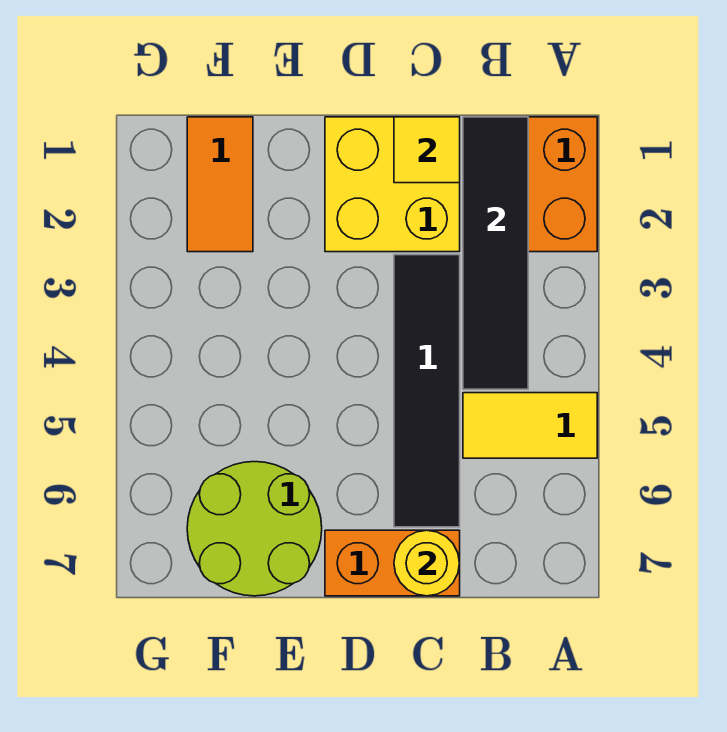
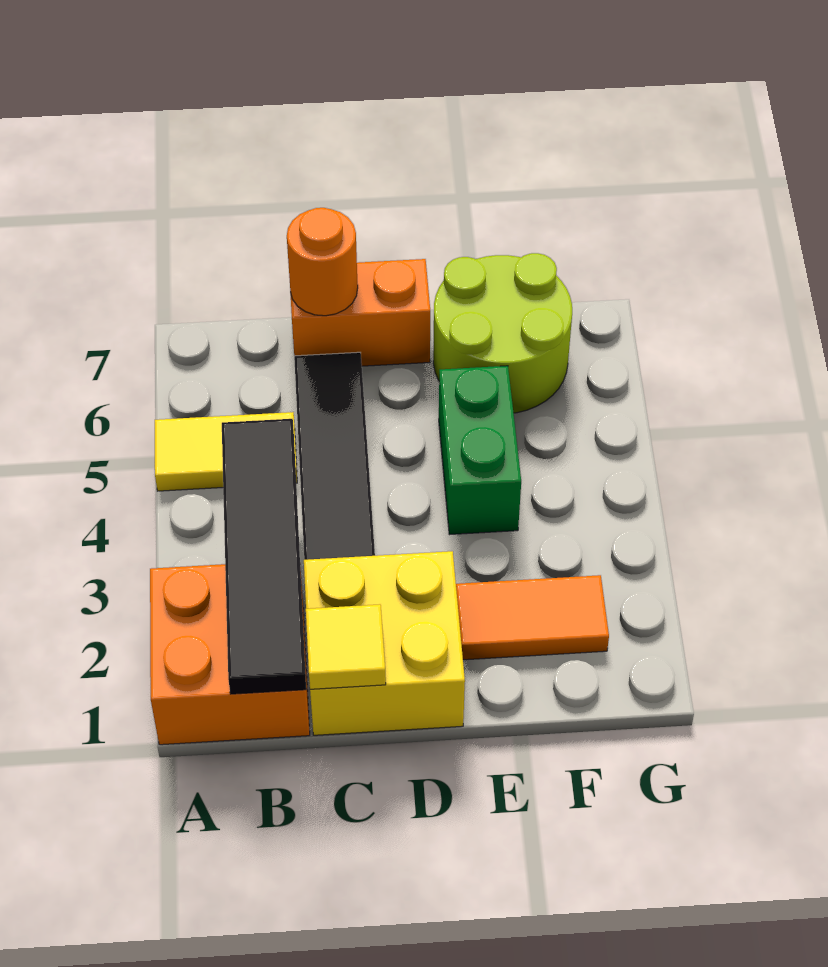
yellow round brick C7 level 2 -> orange round brick C7 level 2
none -> green brick E4:E5 level 1
orange tile F1:F2 level 1 -> orange tile E2:F2 level 1

